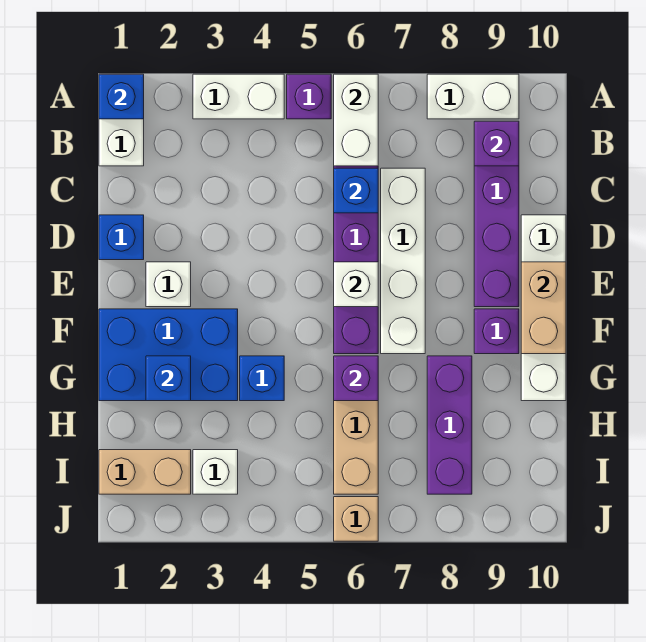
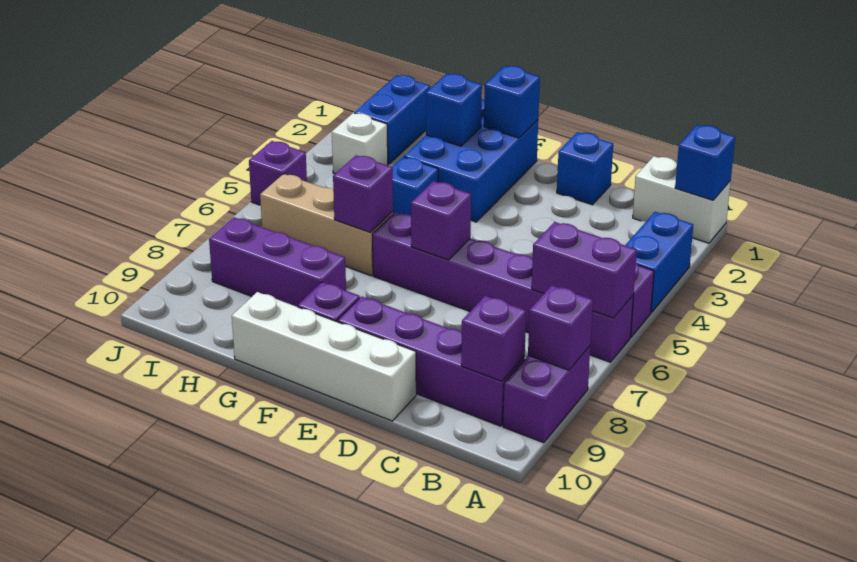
white brick A3:A4 level 1 -> blue brick A3:A4 level 1
white brick A6:B6 level 2 -> purple brick A6:B6 level 2
white brick A8:A9 level 1 -> purple brick A8:A9 level 1
none -> purple brick A8 level 2
blue brick C6 level 2 -> blue brick F1 level 2
white brick C7:F7 level 1 -> none
white brick E2 level 1 -> none
white brick E6 level 2 -> purple brick E6 level 2
tan brick E10:F10 level 2 -> none
tan brick I1:I2 level 1 -> blue brick I1:I2 level 1
none -> purple brick J5 level 1
tan brick J6 level 1 -> none

